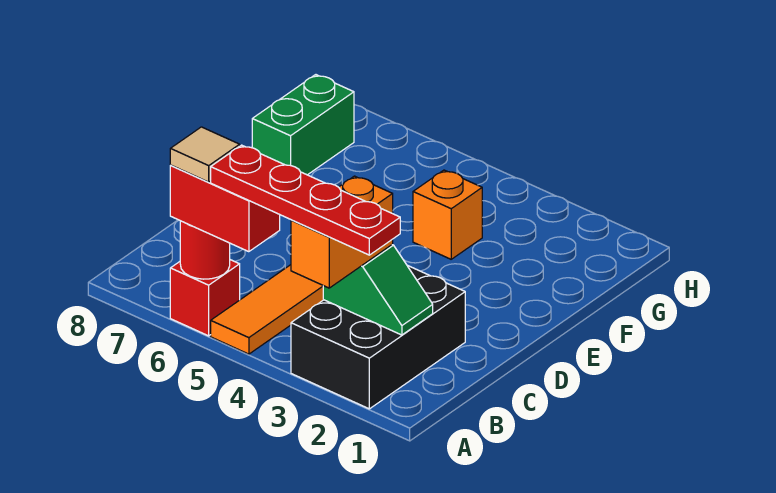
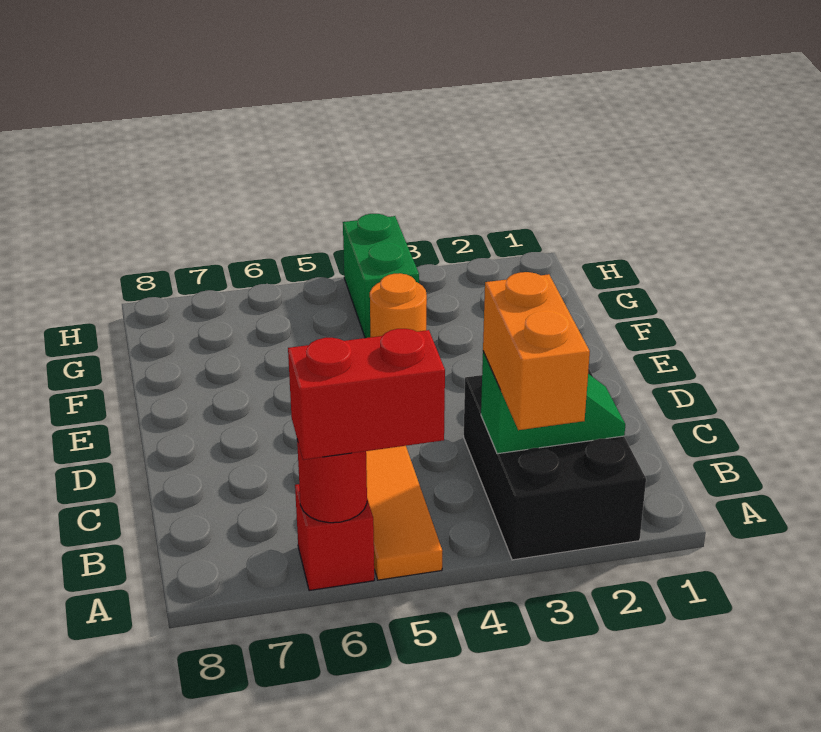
red plate A2:A5 level 4 -> none
tan tile A6 level 4 -> none
orange brick F4 level 1 -> orange round brick F4 level 1
green brick F8:G8 level 1 -> green brick G4:H4 level 1

